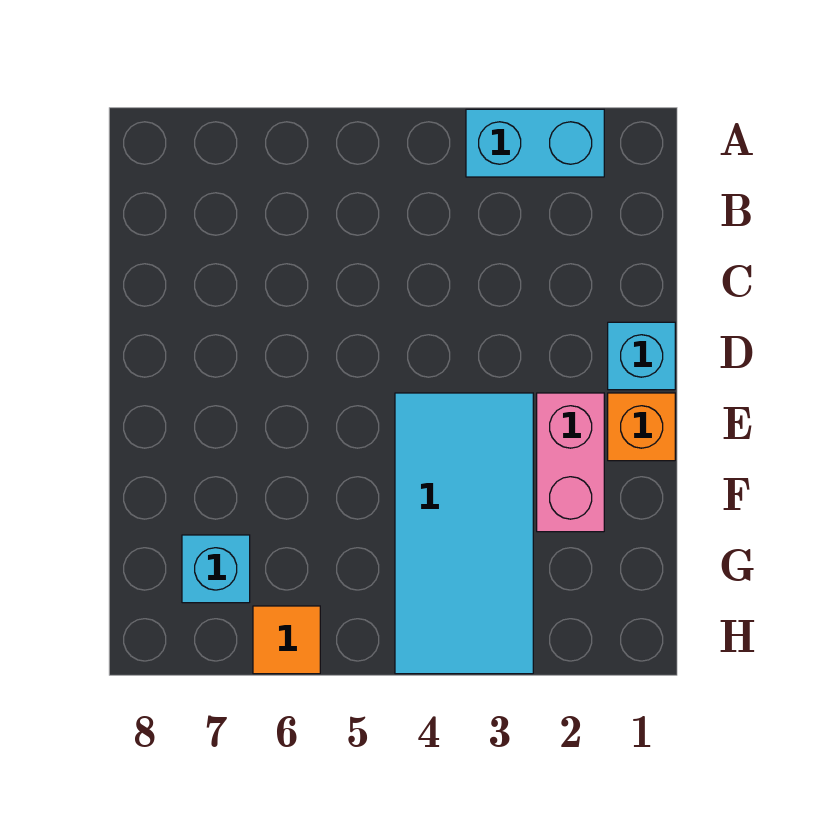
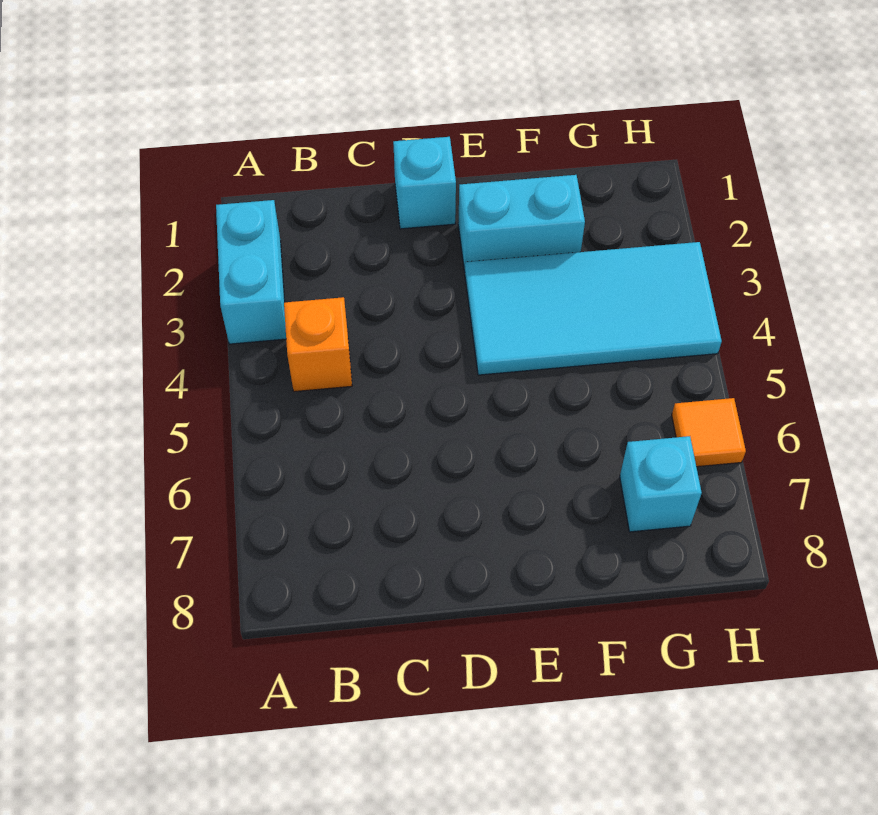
orange brick E1 level 1 -> orange brick B4 level 1
pink brick E2:F2 level 1 -> cyan brick E2:F2 level 1

